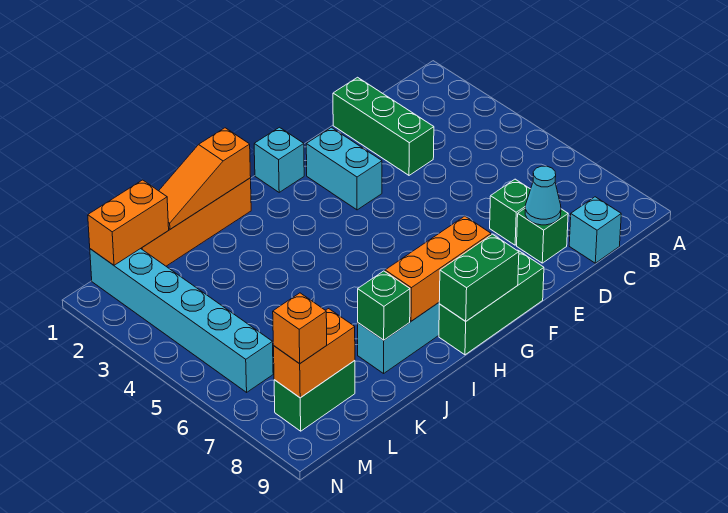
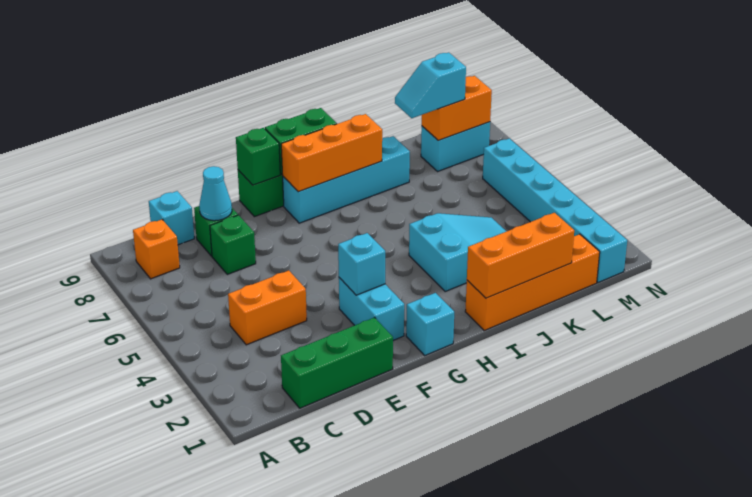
green brick D1:D3 level 1 -> green brick C1:E1 level 1
none -> cyan brick F3 level 2
orange slope I1:K1 level 2 top I -> orange brick I1:K1 level 2
none -> cyan slope I3:K4 level 1 top I
green brick J8 level 2 -> green brick F9 level 2
none -> cyan slope K8:L8 level 3 top L
orange brick L1:M1 level 2 -> orange brick C4:D4 level 1
green brick L8:M8 level 1 -> cyan brick L8:M8 level 1
orange brick M8 level 3 -> orange brick B8 level 1

